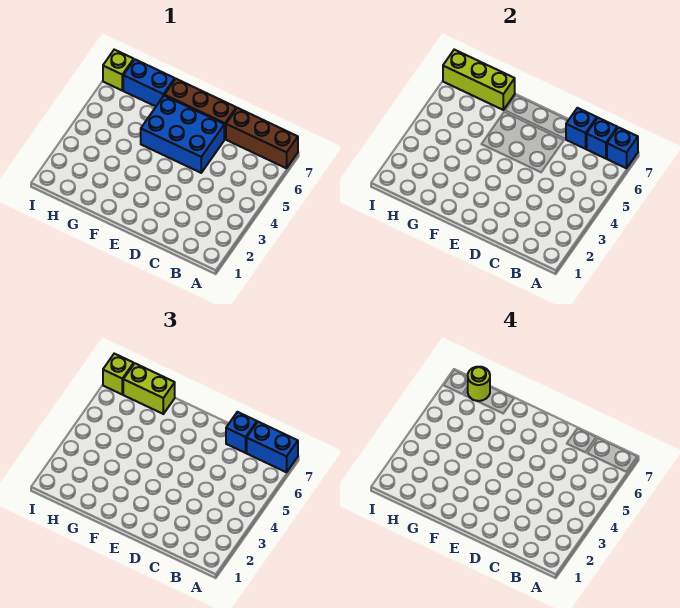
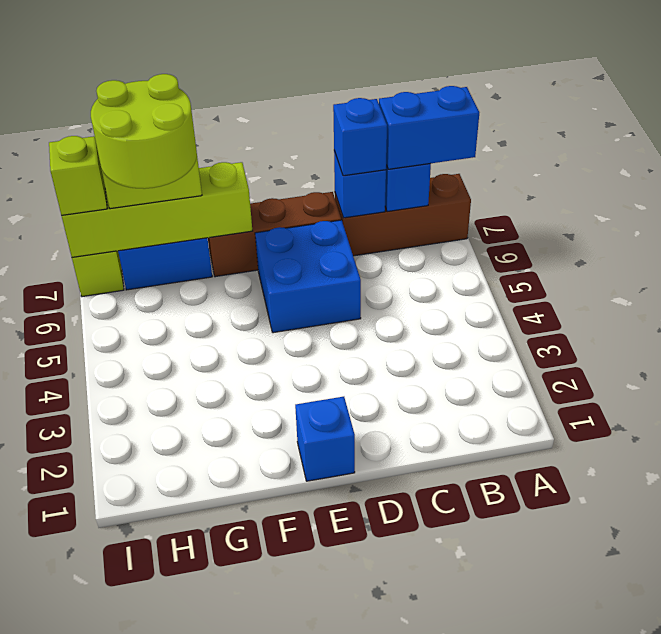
blue brick A7 level 2 -> blue brick E1 level 1
blue brick D5:F6 level 1 -> blue brick D5:E6 level 1
lime brick G7:I7 level 2 -> lime brick F7:I7 level 2
lime round brick H7 level 4 -> lime round brick G6:H7 level 4

